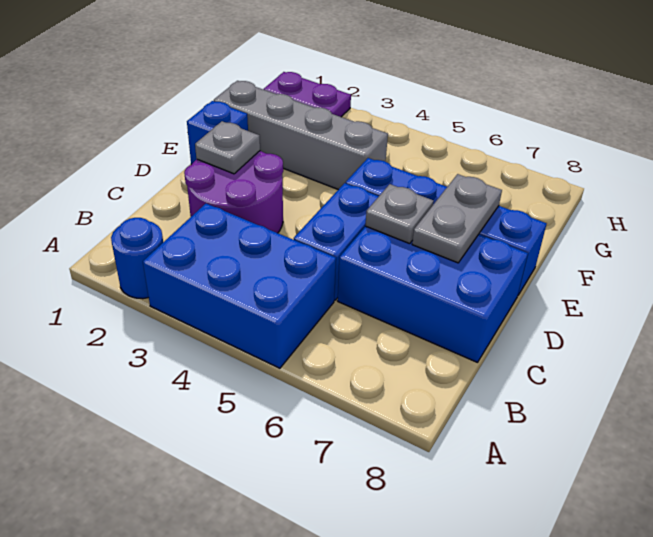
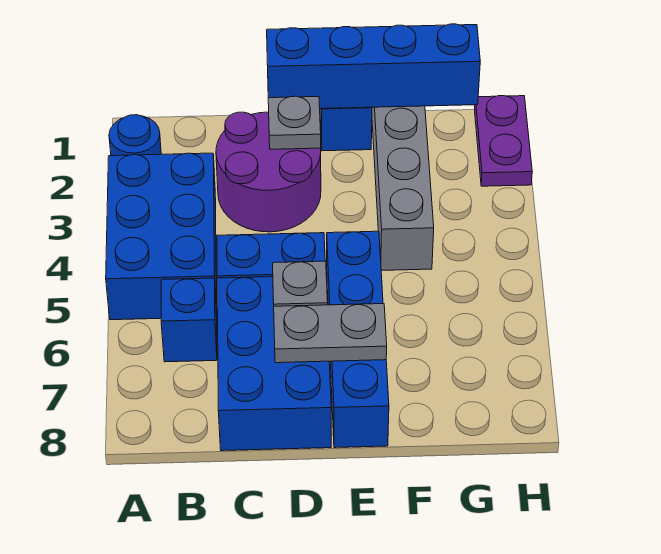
none -> blue brick B6 level 1
none -> blue brick D1:G1 level 2

